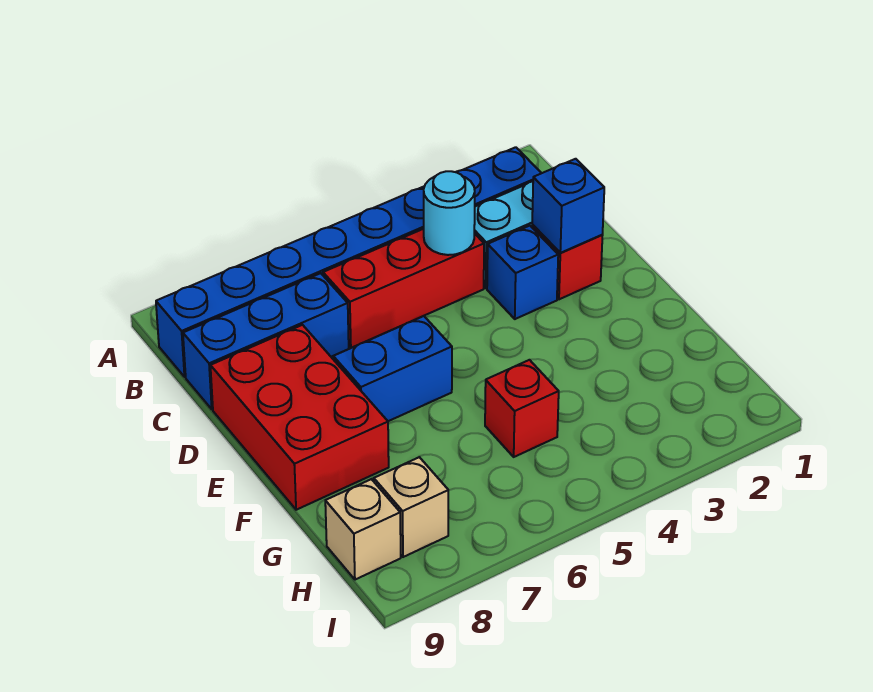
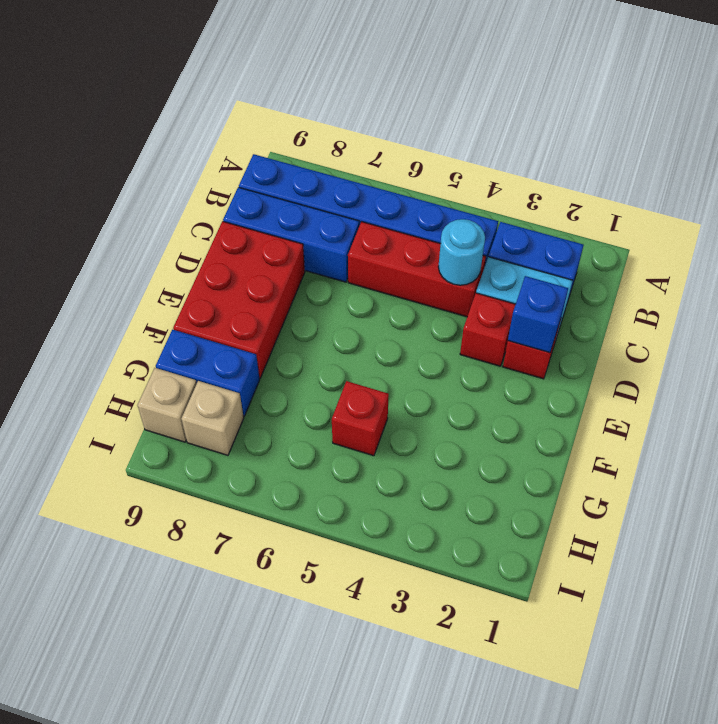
blue brick D3 level 1 -> red brick D3 level 1
blue brick E6:E7 level 1 -> blue brick G8:G9 level 1

